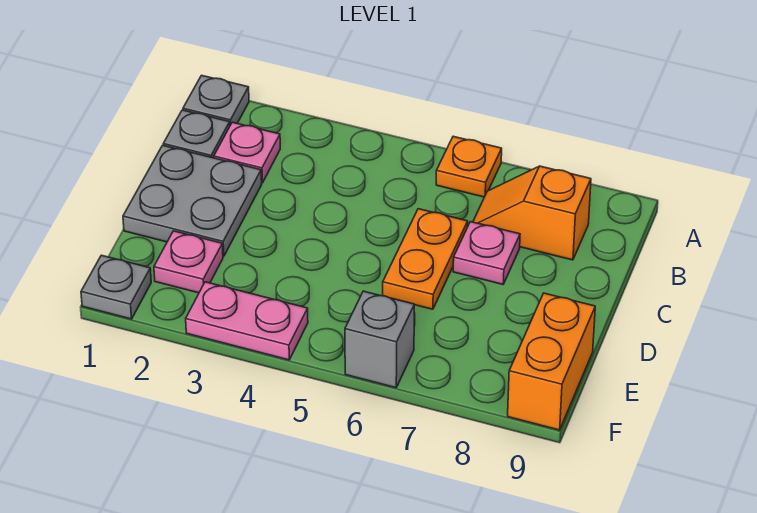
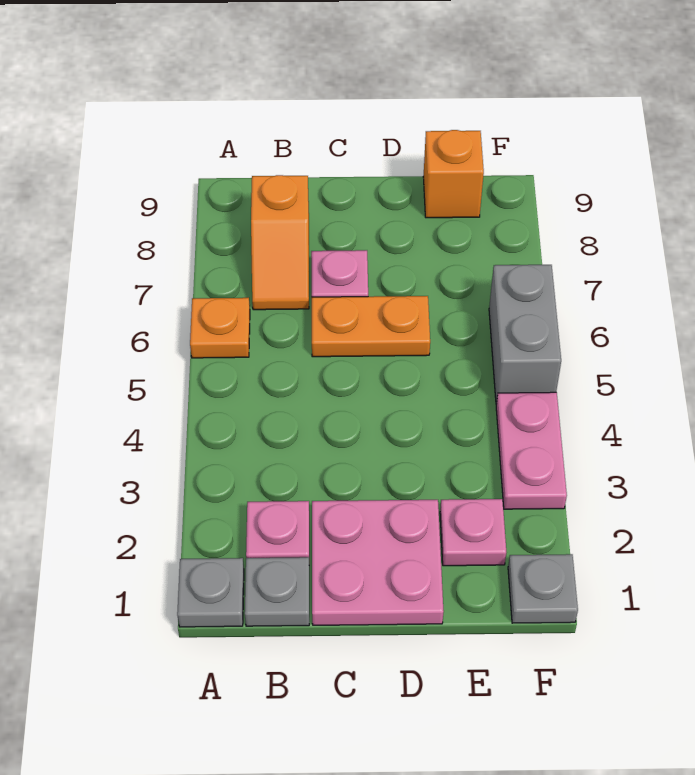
grey plate C1:D2 level 1 -> pink plate C1:D2 level 1
orange brick E9:F9 level 1 -> orange brick E9 level 1
grey brick F6 level 1 -> grey brick F5:F6 level 1

